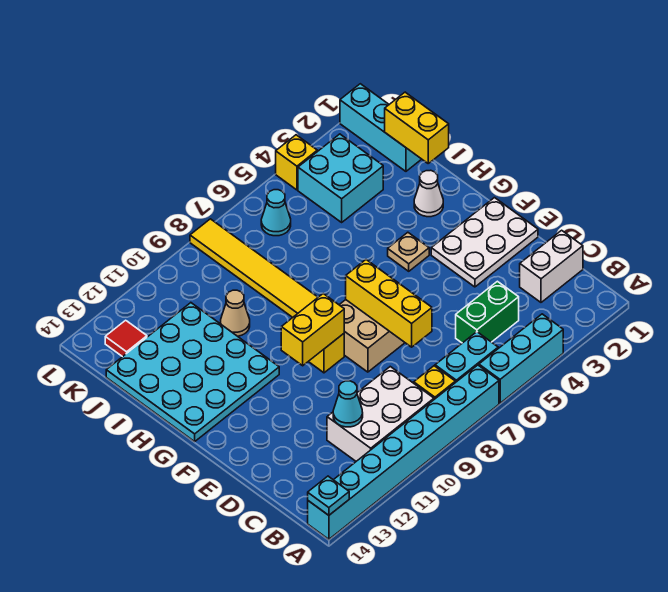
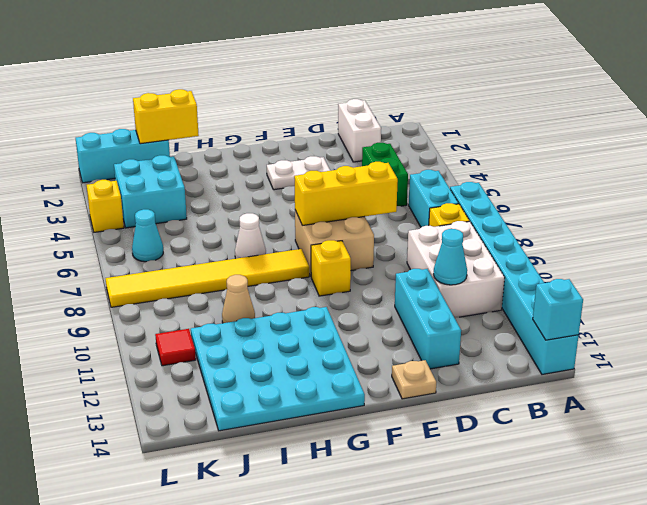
cyan brick A4:A6 level 1 -> cyan brick D11:D13 level 1
cyan plate A14 level 2 -> cyan brick A14 level 2
white plate E1:F3 level 1 -> white plate E3:F3 level 1
yellow brick F9:F10 level 2 -> none
tan plate G4 level 1 -> tan plate E14 level 1
white cone H2 level 1 -> white cone H7 level 1
red tile K13 level 1 -> red tile K11 level 1

